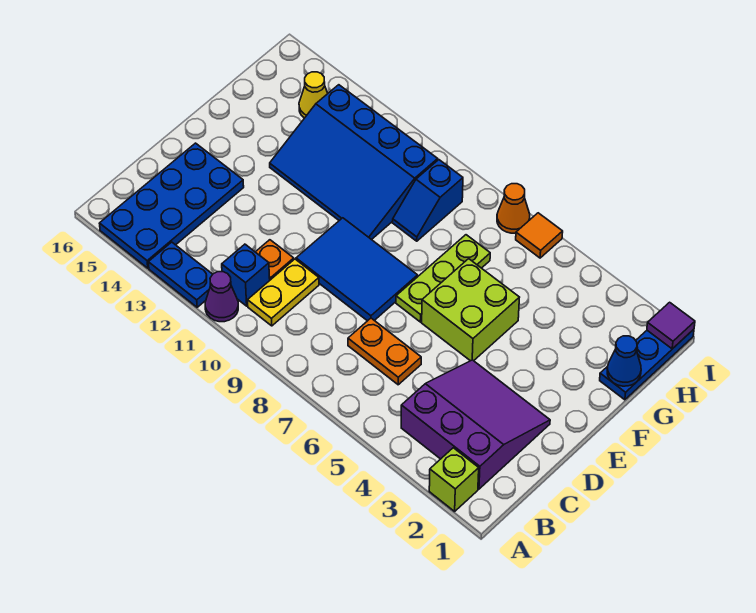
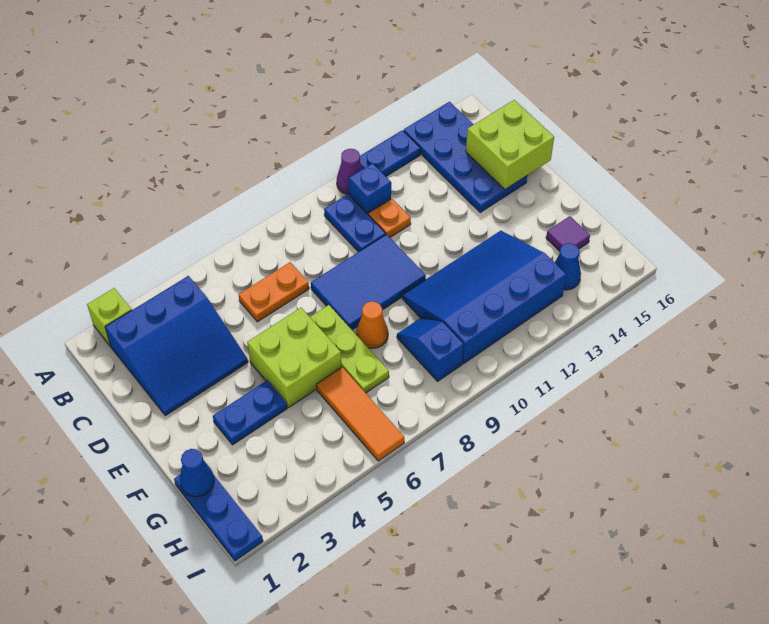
purple slope B2:D4 level 1 top B -> blue slope B2:D4 level 1 top B
yellow plate B10:C10 level 1 -> blue plate B10:C10 level 1
none -> lime brick C15:D16 level 2
none -> blue plate F3:F4 level 1
yellow cone H14 level 1 -> blue cone H14 level 1
purple tile I1 level 2 -> purple tile G15 level 1
orange tile I6 level 1 -> orange tile G6:I6 level 1
orange cone I7 level 1 -> orange cone F8 level 1

